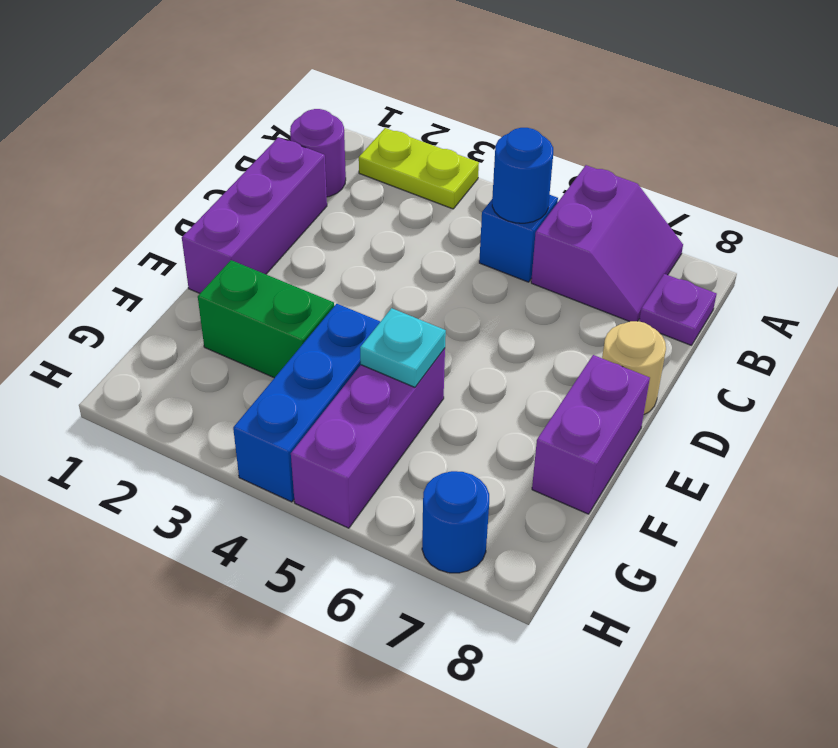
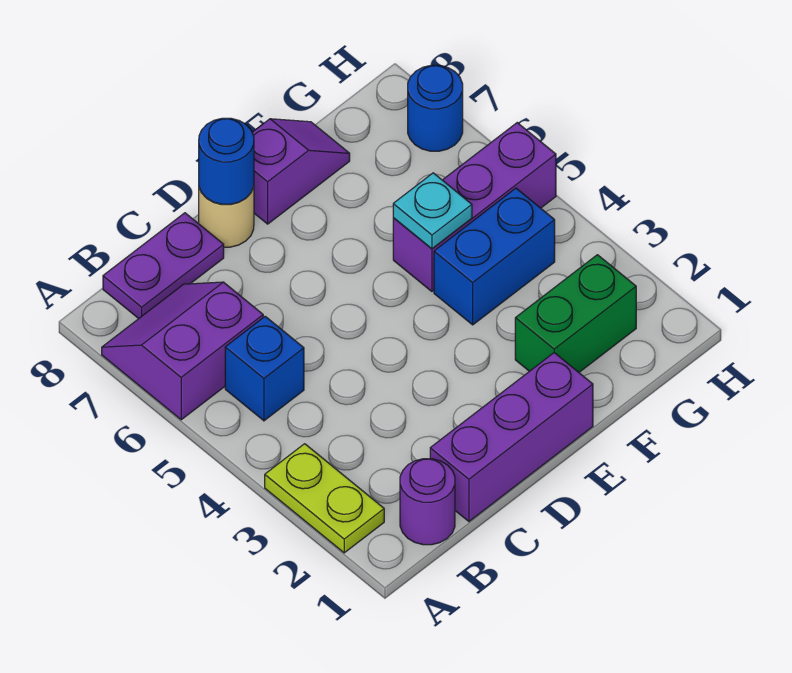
blue round brick B5 level 2 -> blue round brick D8 level 2
purple plate B8 level 1 -> purple plate B8:C8 level 1
purple brick E8:F8 level 1 -> purple slope E8:F8 level 1 top E
green brick F2:F3 level 1 -> green brick F2:G2 level 1
blue brick F4:H4 level 1 -> blue brick F4:G4 level 1

